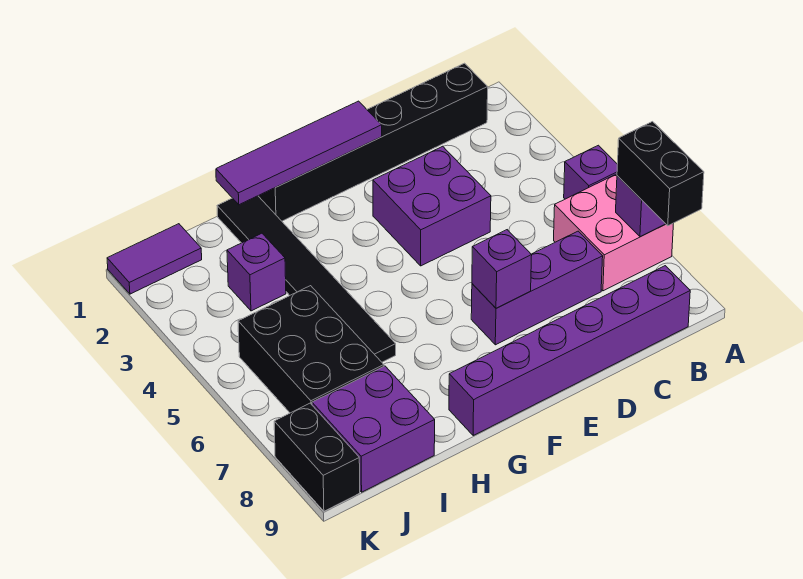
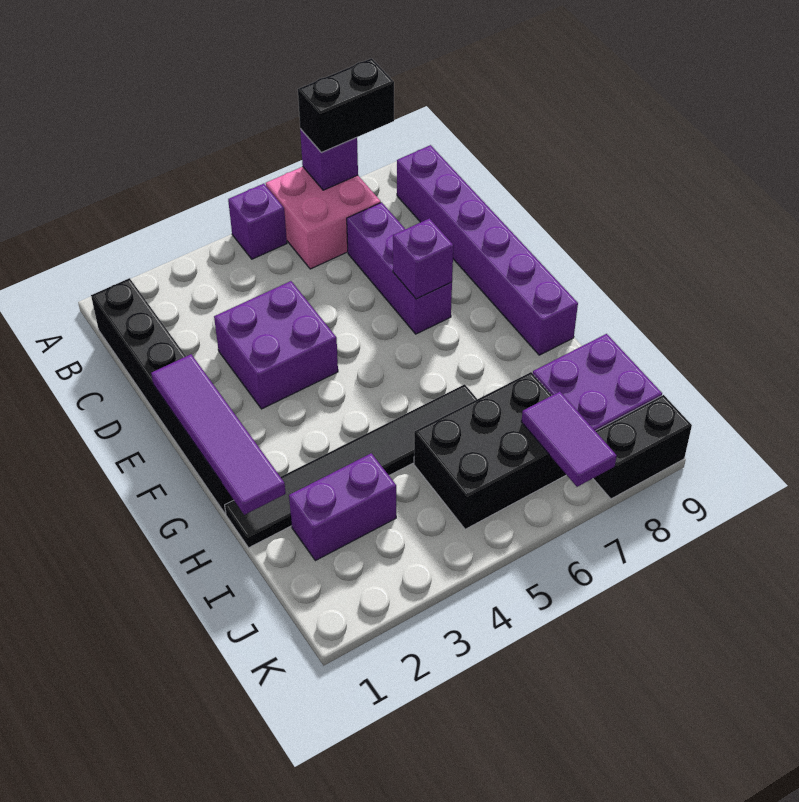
purple brick I3 level 1 -> purple brick I2:I3 level 1
purple tile J1:K1 level 1 -> purple tile J7:K7 level 2

